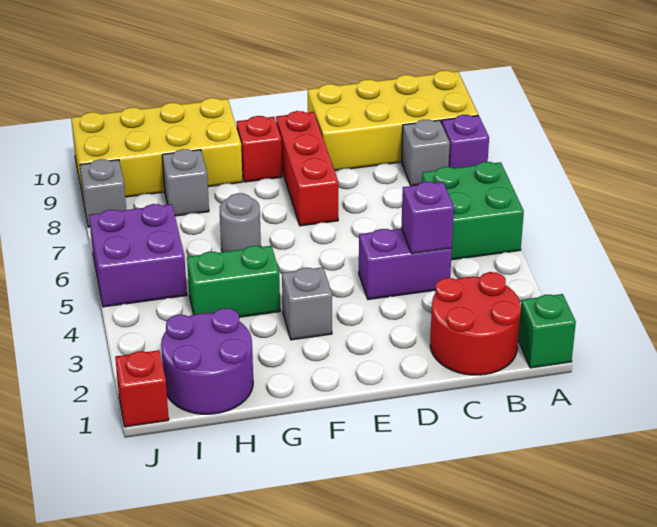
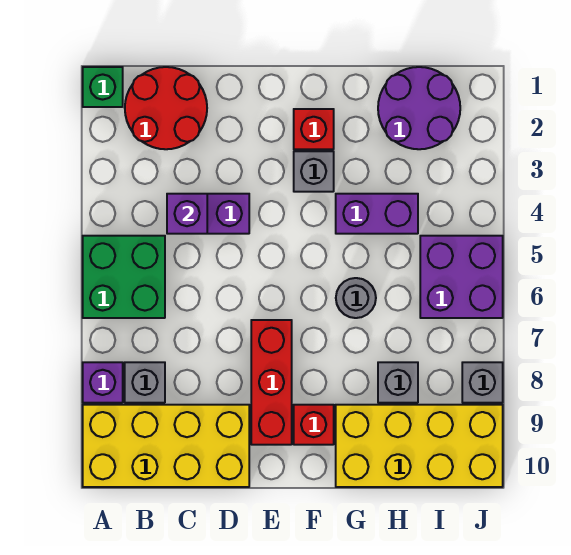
green brick G4:H4 level 1 -> purple brick G4:H4 level 1
red brick J1 level 1 -> red brick F2 level 1

